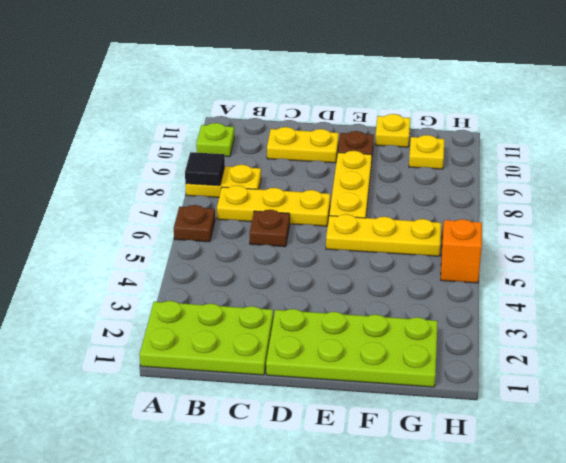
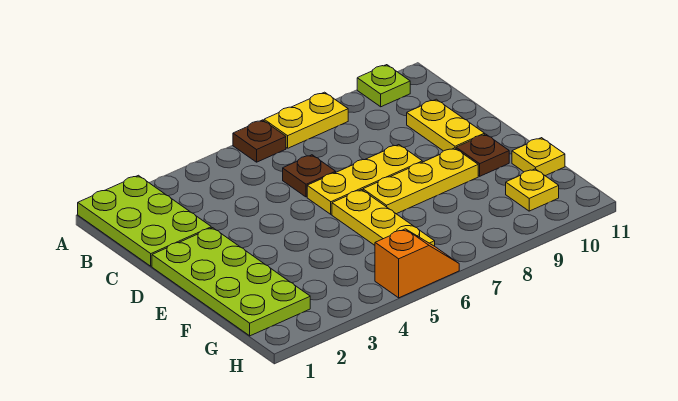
yellow plate A8:B8 level 1 -> yellow plate A7:A8 level 1
black tile A8 level 2 -> none
yellow plate B7:D7 level 1 -> yellow plate D6:D8 level 1

